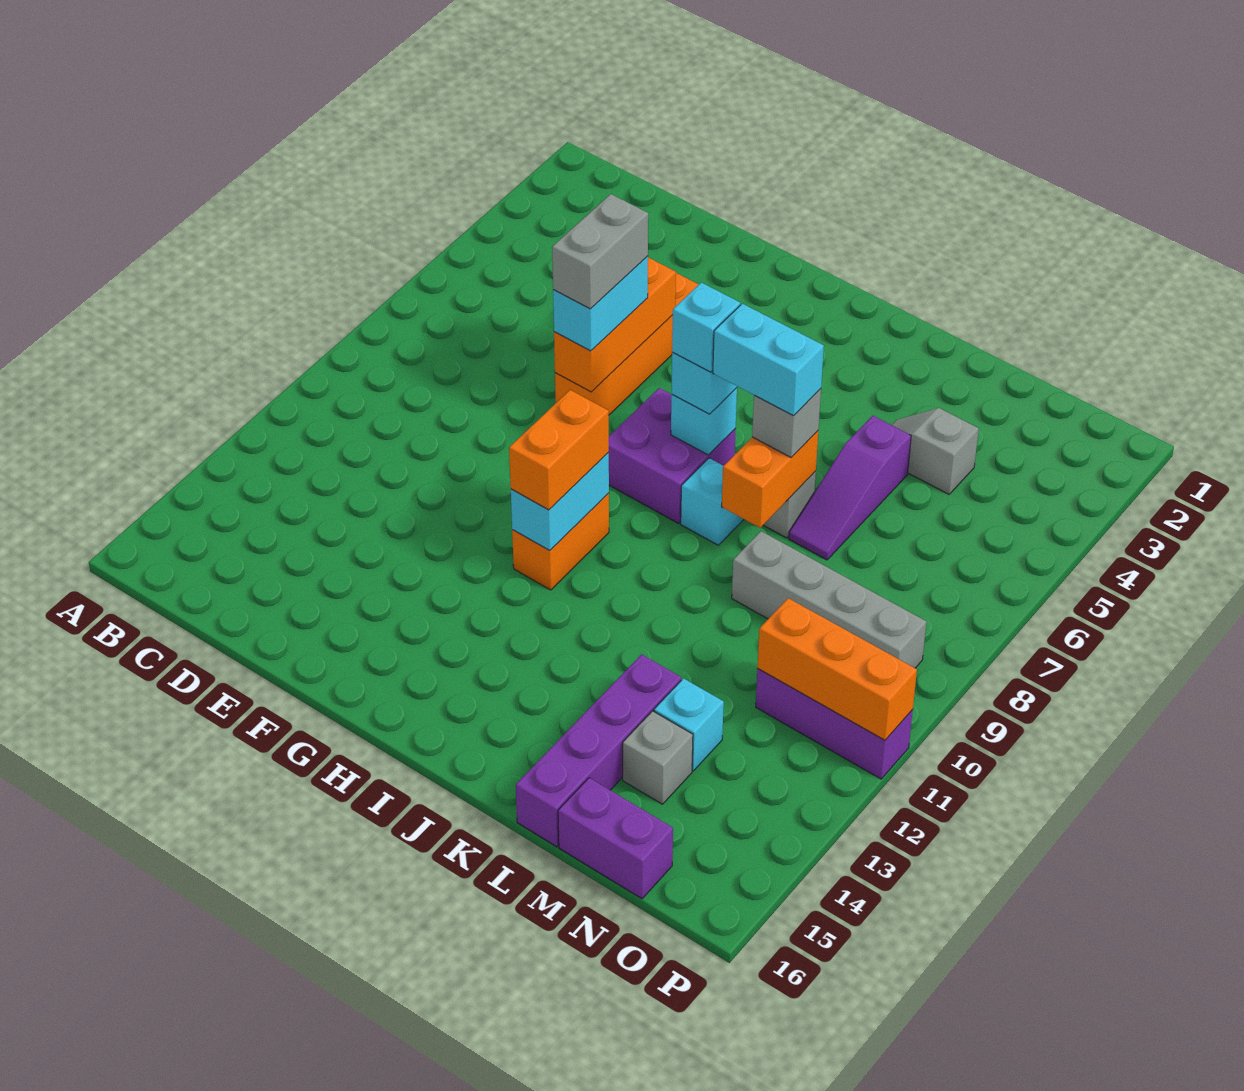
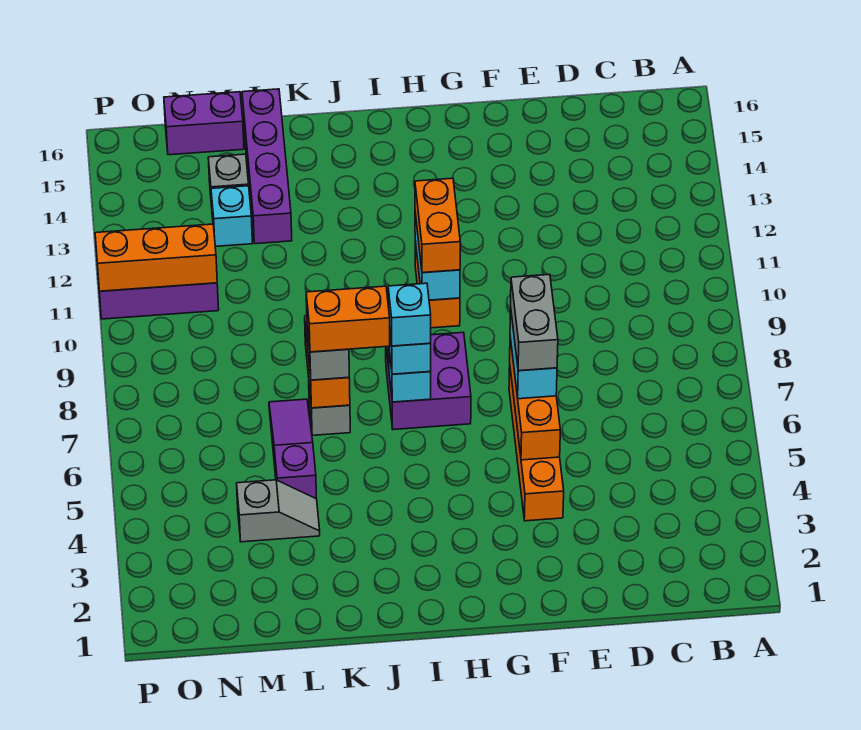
cyan brick J7:K7 level 4 -> orange brick J7:K7 level 4
cyan brick J8 level 1 -> none
grey brick L9:O9 level 1 -> none

